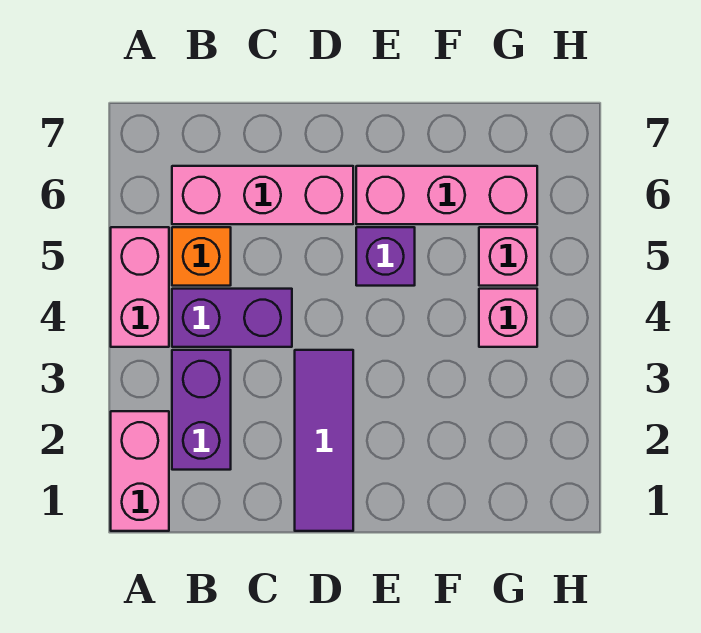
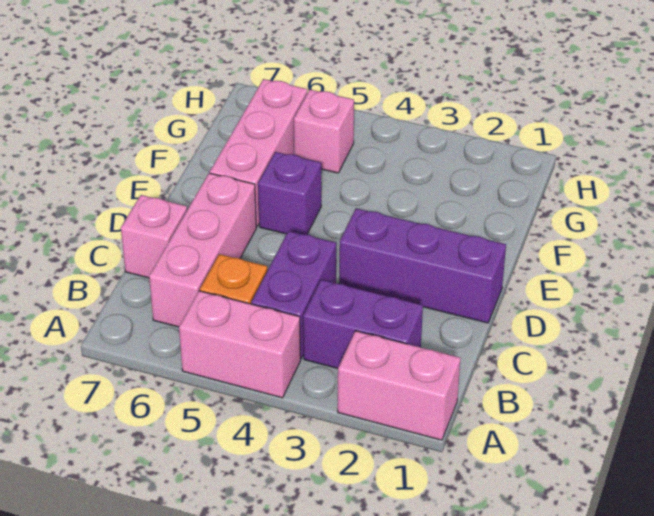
purple tile D1:D3 level 1 -> purple brick D1:D3 level 1
pink brick G4 level 1 -> pink brick C7 level 1

